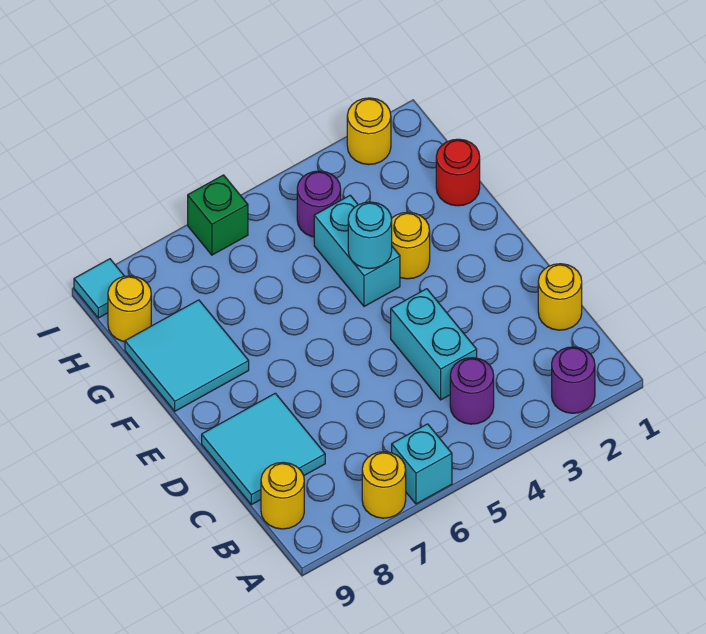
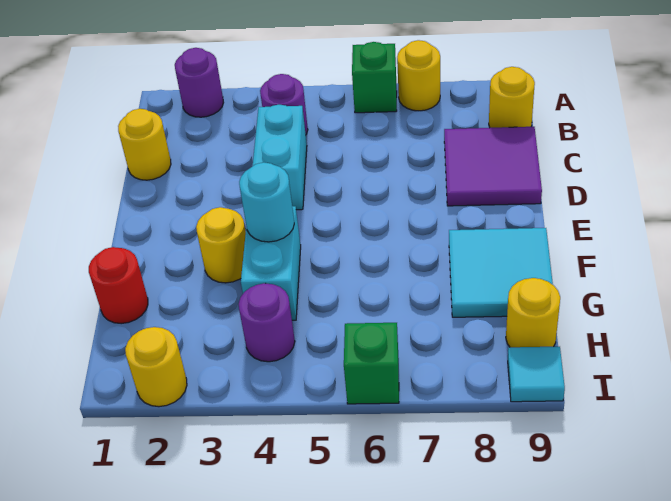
cyan brick A6 level 1 -> green brick A6 level 1
cyan tile C8:D9 level 1 -> purple tile C8:D9 level 1

